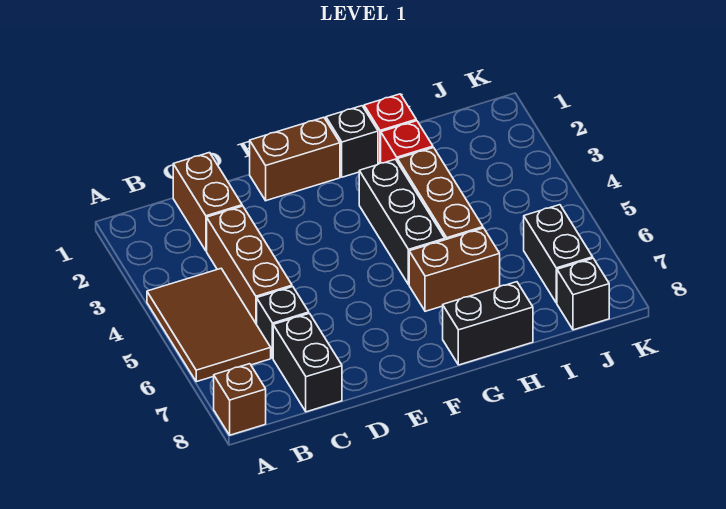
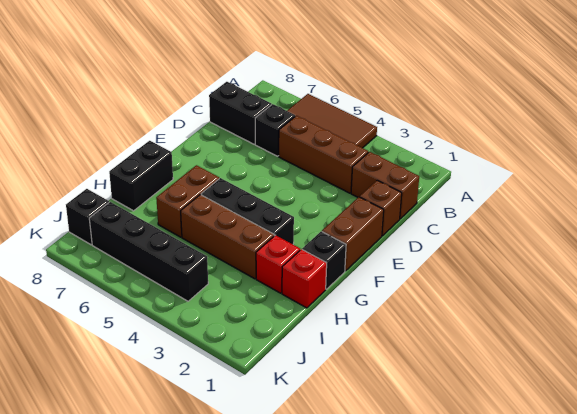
brown brick A8 level 1 -> brown brick D1 level 1
black brick J6:J7 level 1 -> black brick J4:J7 level 1

